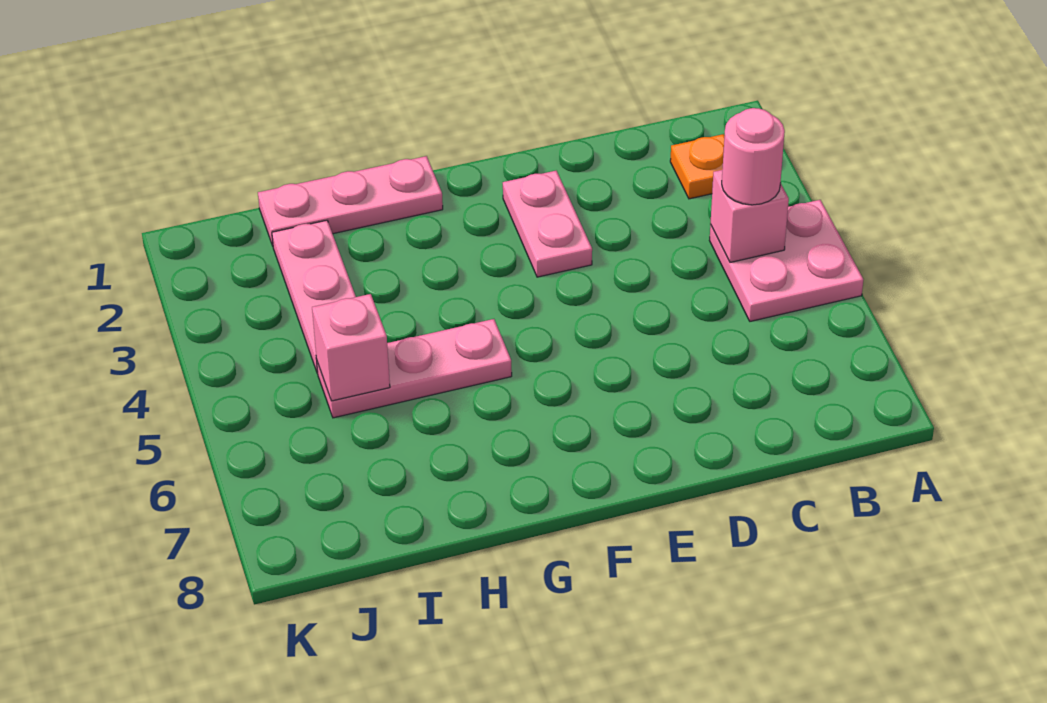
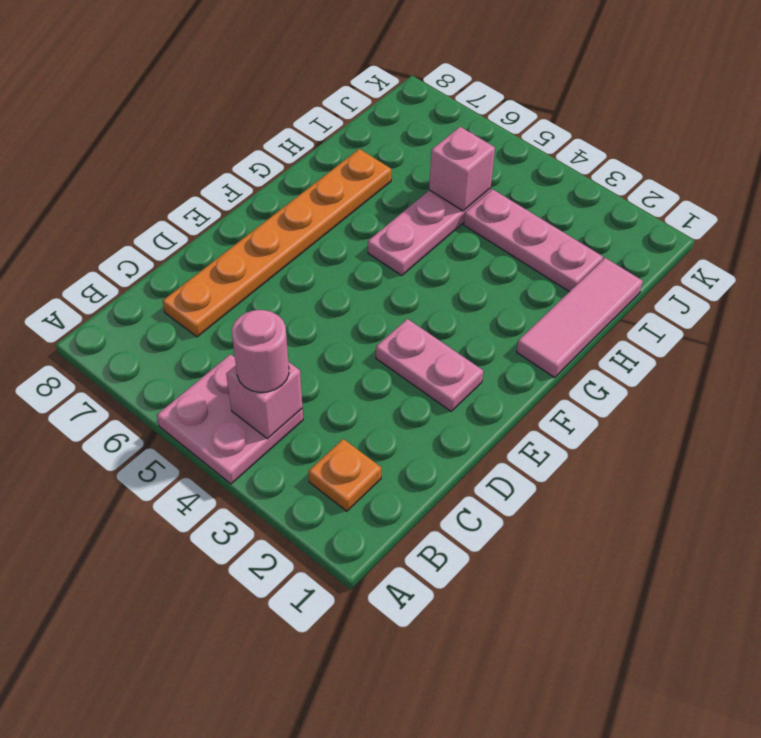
none -> orange plate C7:H7 level 1
pink plate G1:I1 level 1 -> pink tile G1:I1 level 1

